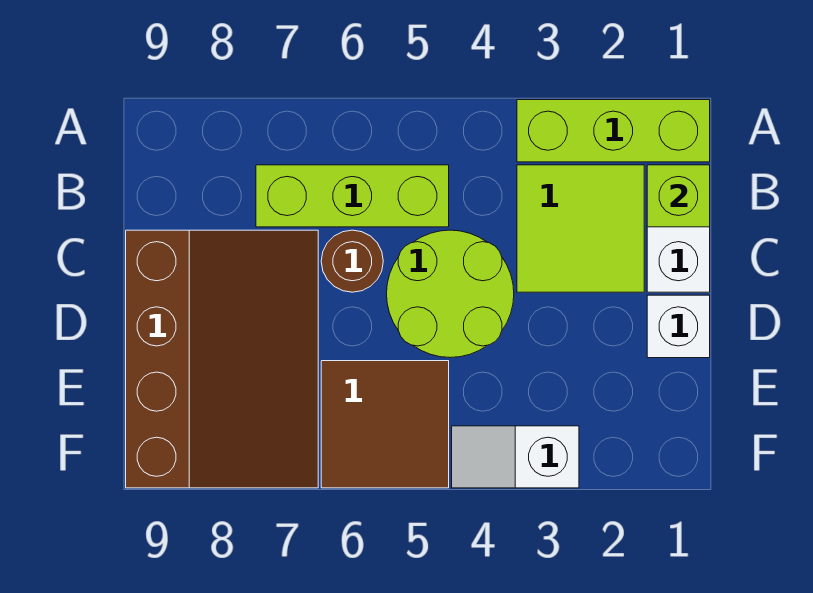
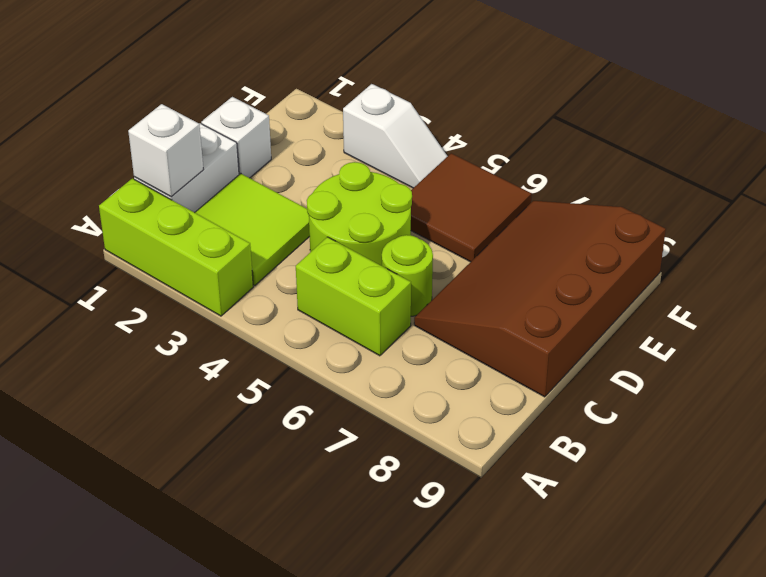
lime brick B1 level 2 -> white brick B1 level 2
lime brick B5:B7 level 1 -> lime brick B5:B6 level 1
brown round brick C6 level 1 -> lime round brick C6 level 1

